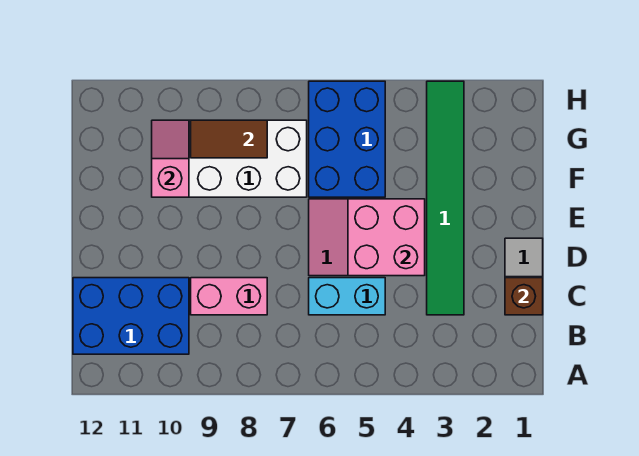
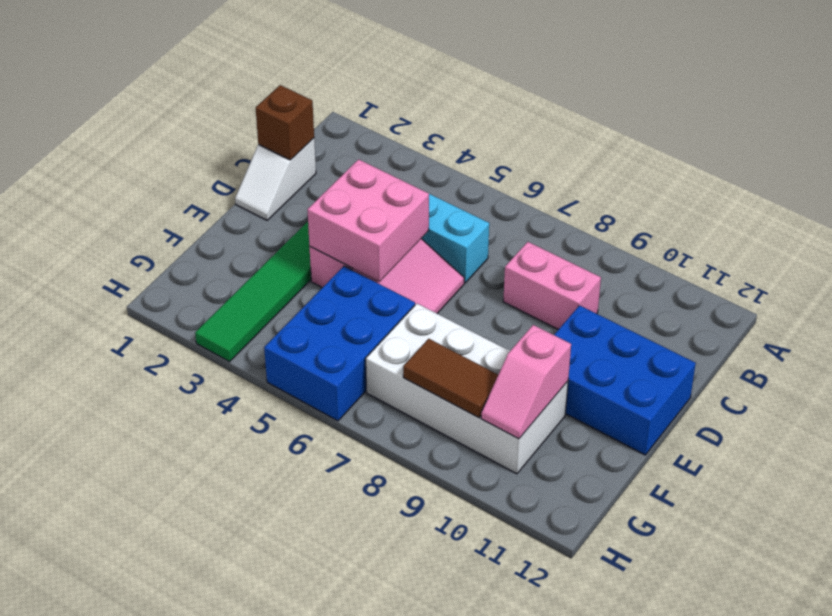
blue brick B10:C12 level 1 -> blue brick D10:E12 level 1

